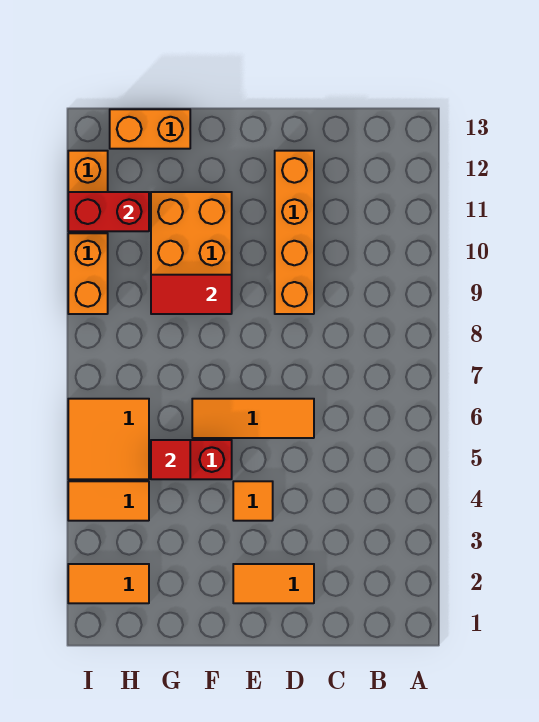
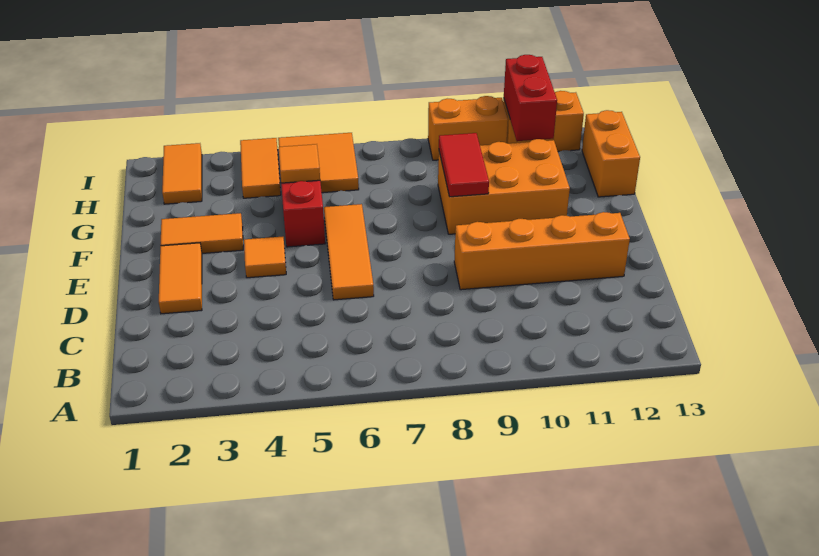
none -> orange tile F2:F3 level 1
red tile G5 level 2 -> orange tile G5 level 2

